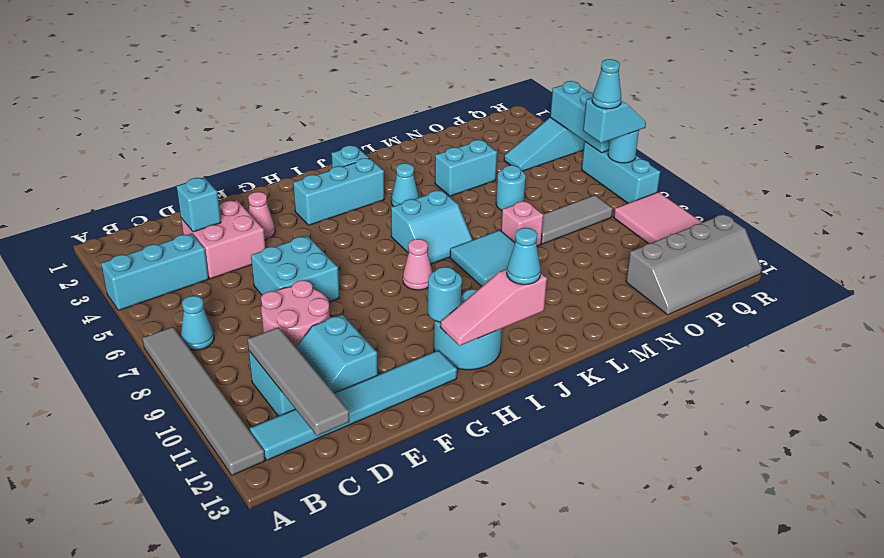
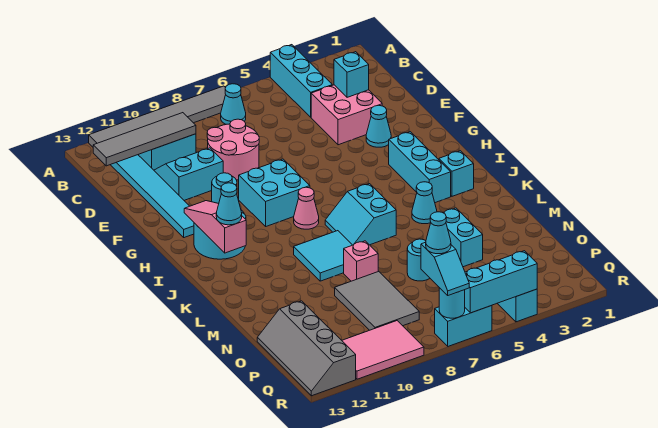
cyan brick E6:F7 level 1 -> cyan brick G8:H9 level 1
pink cone F3 level 1 -> cyan cone F3 level 1
grey tile N8:P8 level 1 -> grey tile N8:P9 level 1
cyan brick R6:R8 level 1 -> cyan brick R6:R7 level 1

